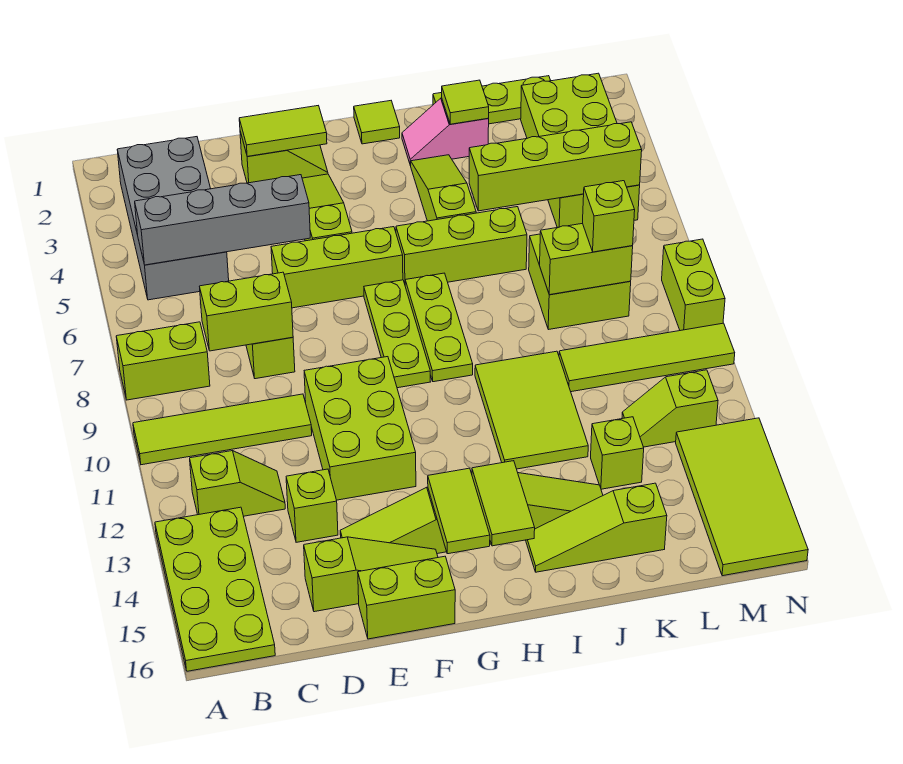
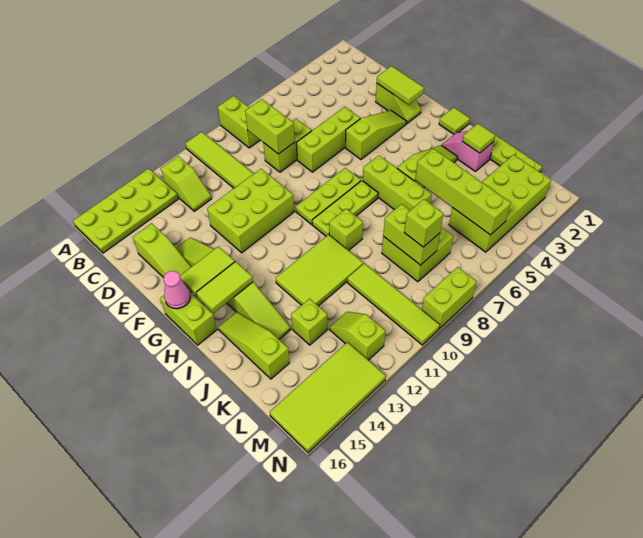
grey brick B2:C5 level 1 -> none
grey brick B5:E5 level 2 -> none
lime brick D13 level 1 -> lime brick I9 level 1
lime brick E6:G6 level 1 -> lime brick E5:E7 level 1
lime brick E16:F16 level 1 -> lime brick G16:H16 level 1
none -> pink cone G16 level 2

